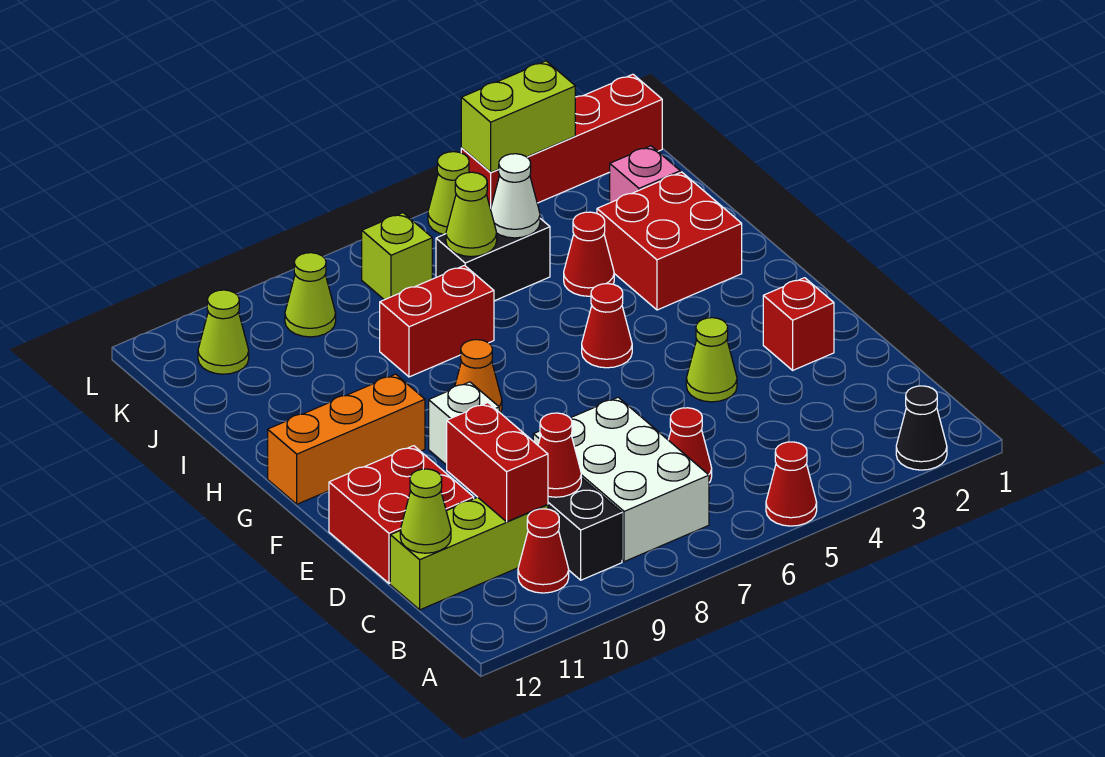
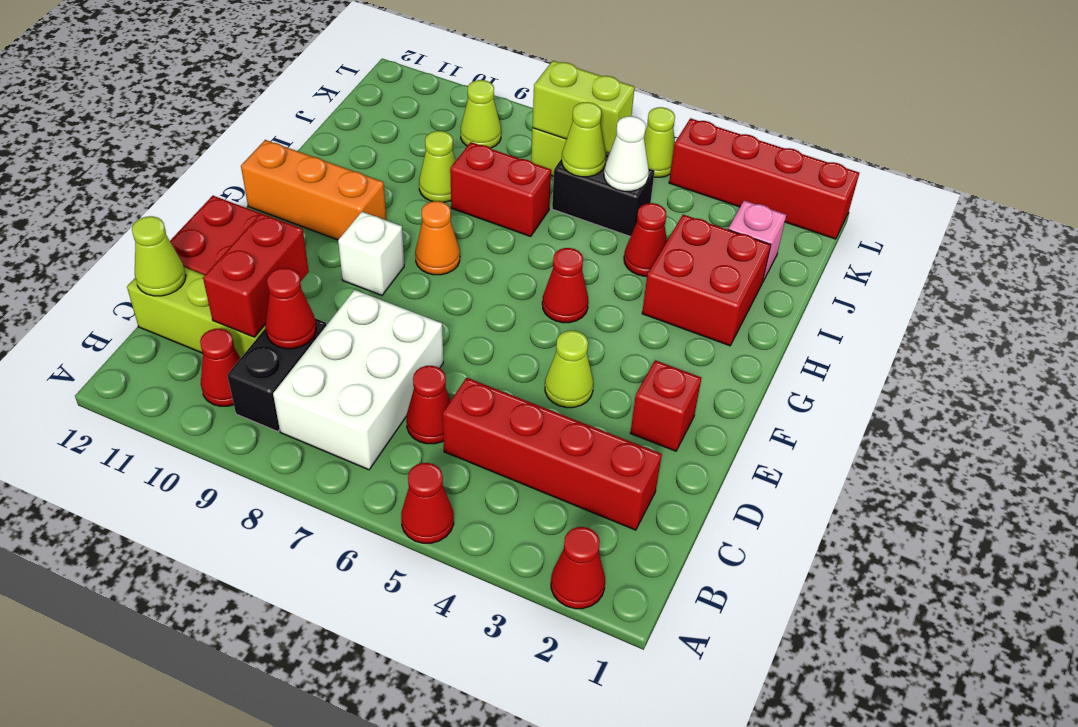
black cone A2 level 1 -> red cone A2 level 1
none -> red brick C2:C5 level 1
lime cone K11 level 1 -> lime cone I9 level 1
lime brick L3:L4 level 2 -> lime brick K6:K7 level 2

